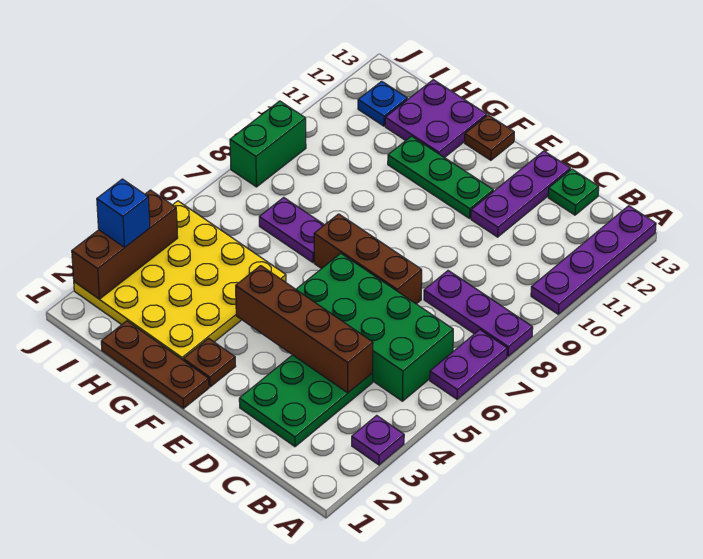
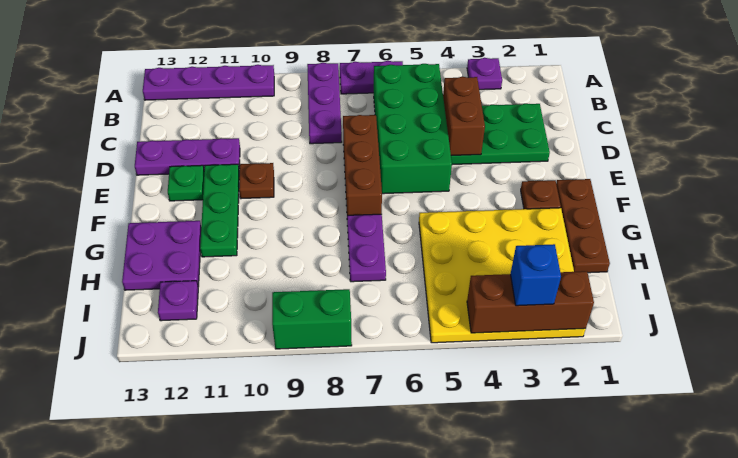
brown brick C4:F4 level 2 -> brown brick C4:D4 level 2
green plate C13 level 1 -> green plate E12 level 1
brown plate F13 level 1 -> brown plate E10 level 1
blue plate I12 level 1 -> purple plate I12 level 1

